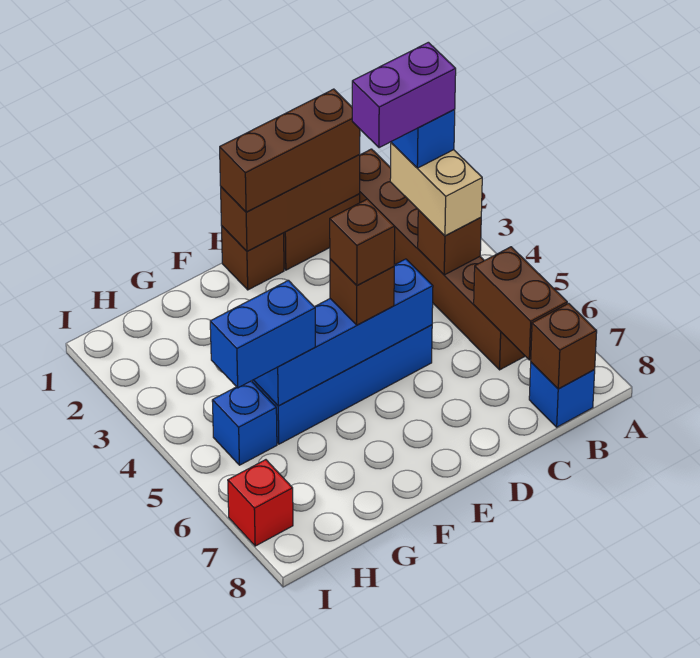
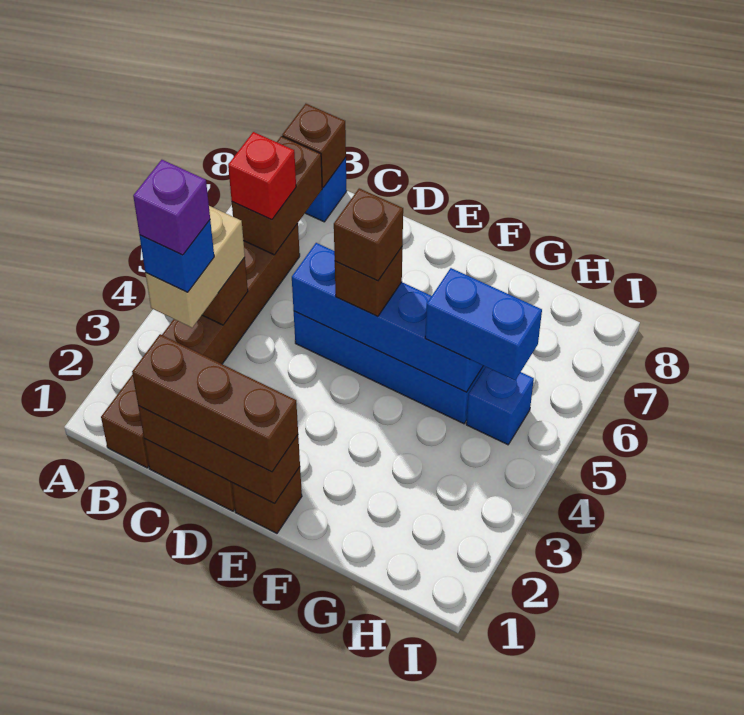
purple brick B3:C3 level 5 -> purple brick B3 level 5
red brick I7 level 1 -> red brick B6 level 3

